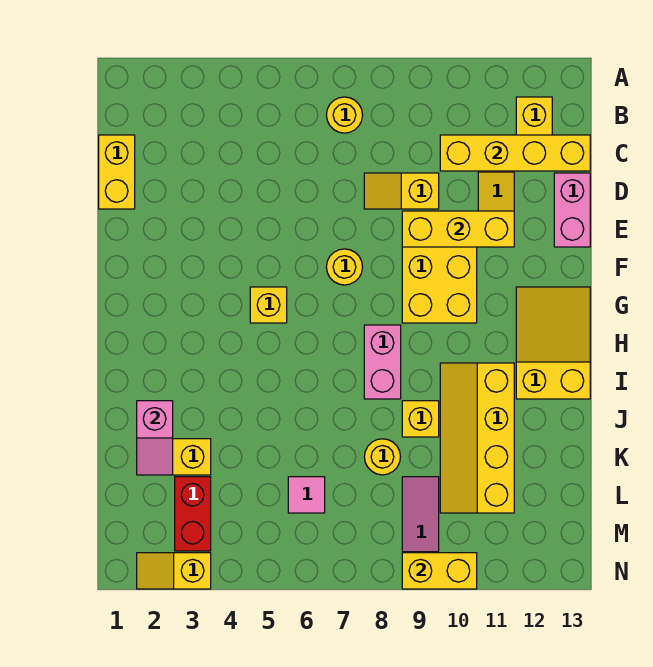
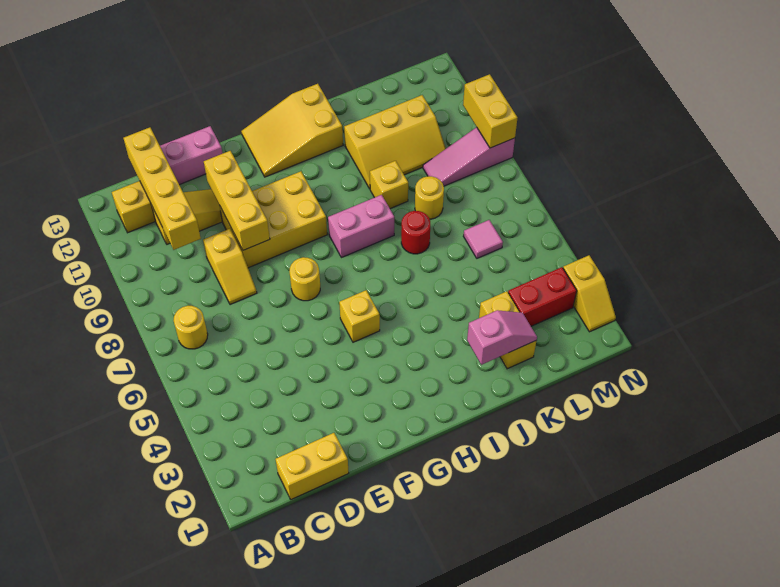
yellow slope I10:L11 level 1 top 11 -> yellow slope J10:L11 level 1 top 11
none -> red round brick J7 level 1

